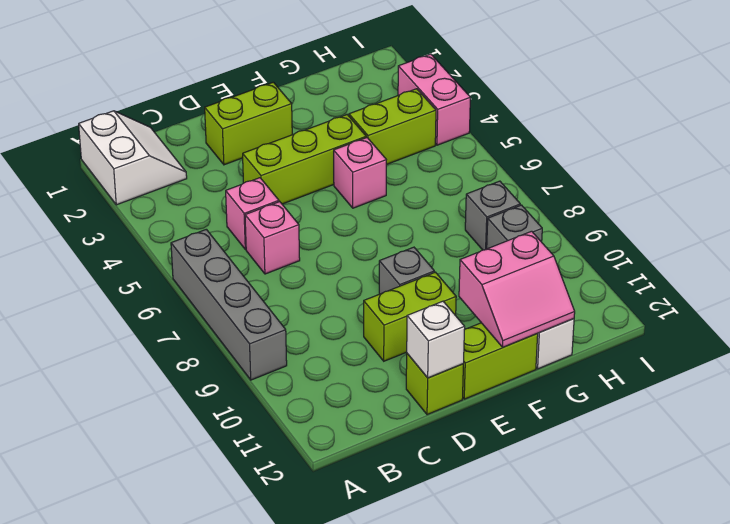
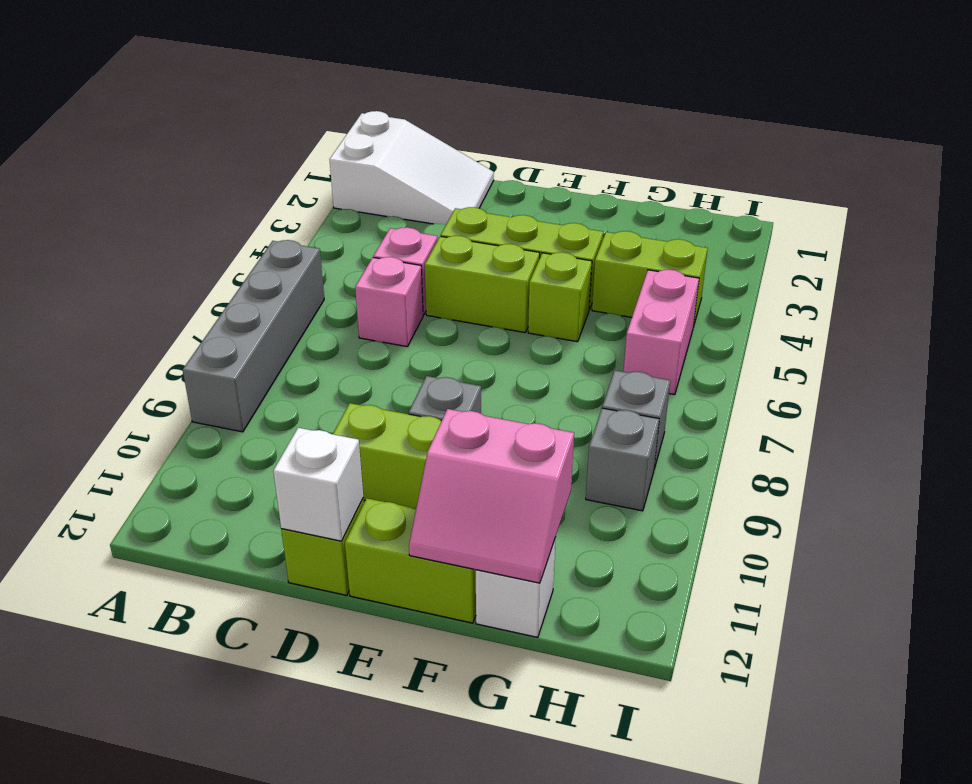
white slope A1:B2 level 1 top A -> white slope A1:C2 level 1 top A
lime brick D2:E2 level 1 -> lime brick D5:E5 level 1
pink brick F5 level 1 -> lime brick F5 level 1
pink brick I3:I4 level 1 -> pink brick H5:H6 level 1

